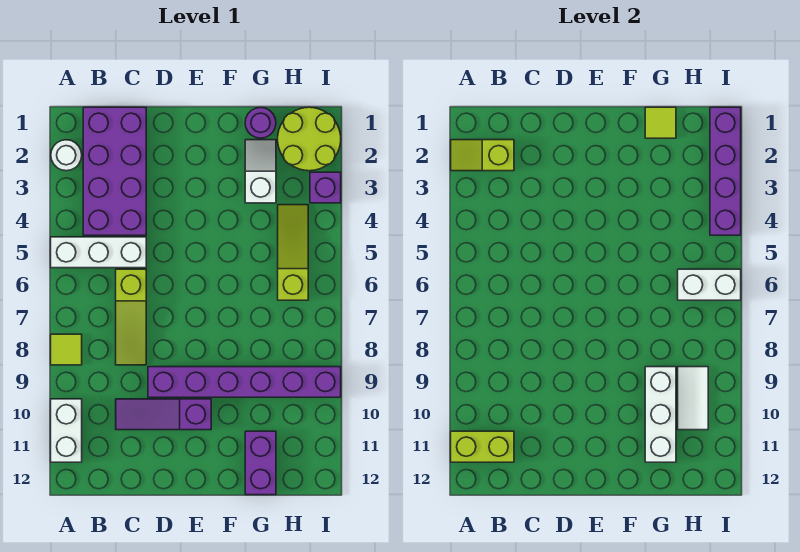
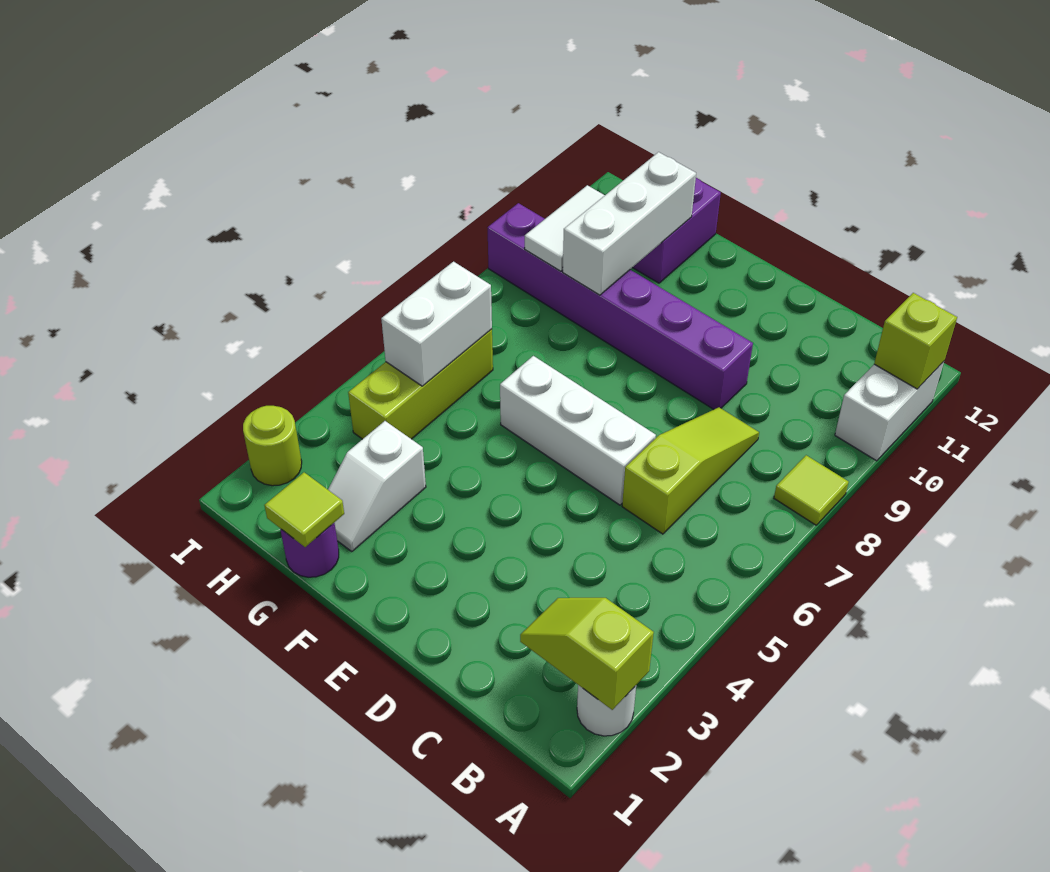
lime slope A2:B2 level 2 top B -> lime slope A2:B2 level 2 top A
white brick A5:C5 level 1 -> white brick D6:F6 level 1
lime brick A11:B11 level 2 -> lime brick A11 level 2
purple brick B1:C4 level 1 -> none
purple slope C10:E10 level 1 top E -> none
lime round brick H1:I2 level 1 -> lime round brick I2 level 1
lime slope H4:H6 level 1 top 6 -> lime brick H4:H6 level 1
white brick H6:I6 level 2 -> white brick H5:H6 level 2
purple brick I1:I4 level 2 -> none
purple brick I3 level 1 -> none

